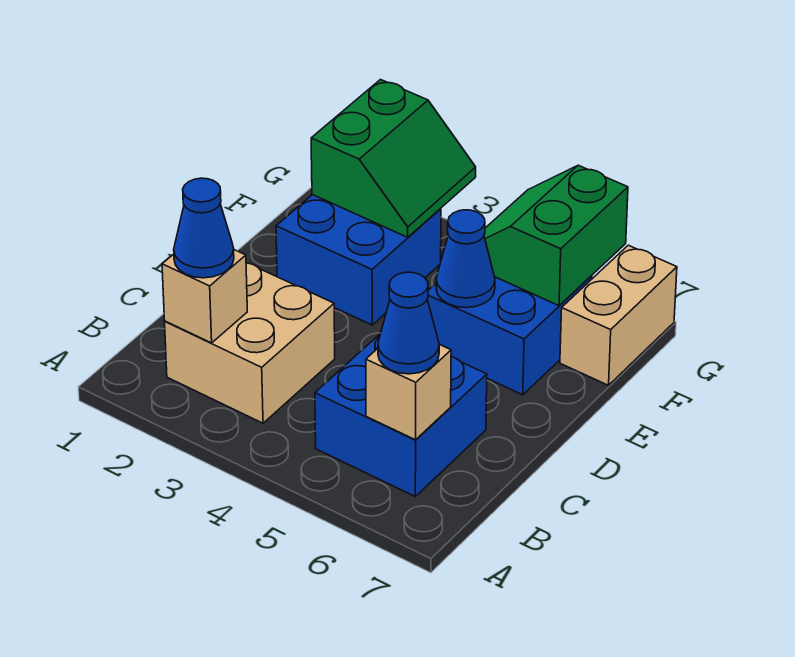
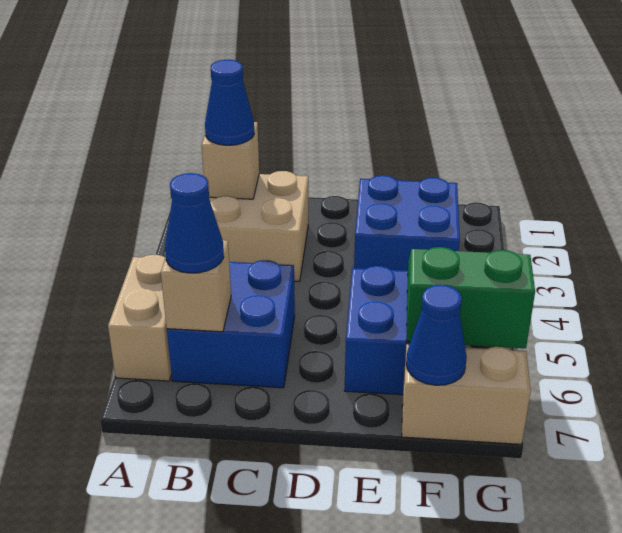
none -> tan brick A5:A6 level 1
blue cone E5 level 2 -> blue cone F7 level 2
green slope F2:G3 level 2 top 2 -> none

